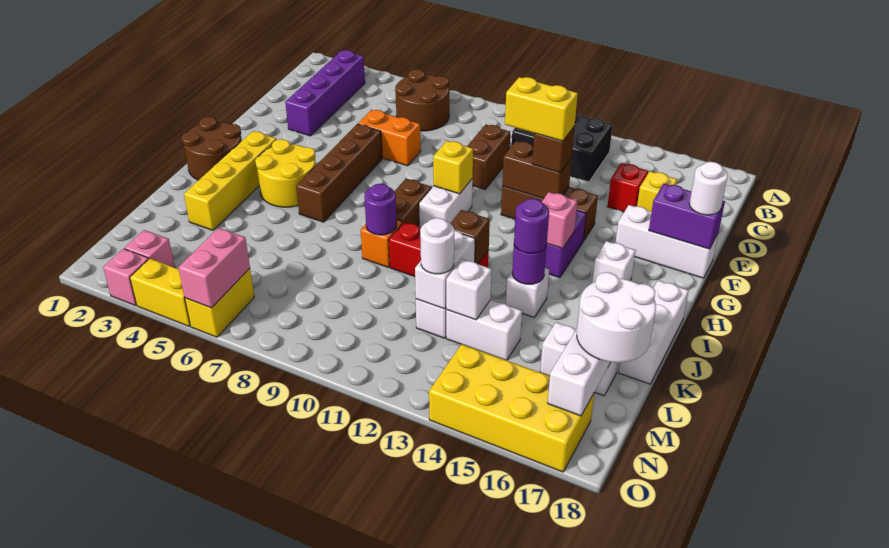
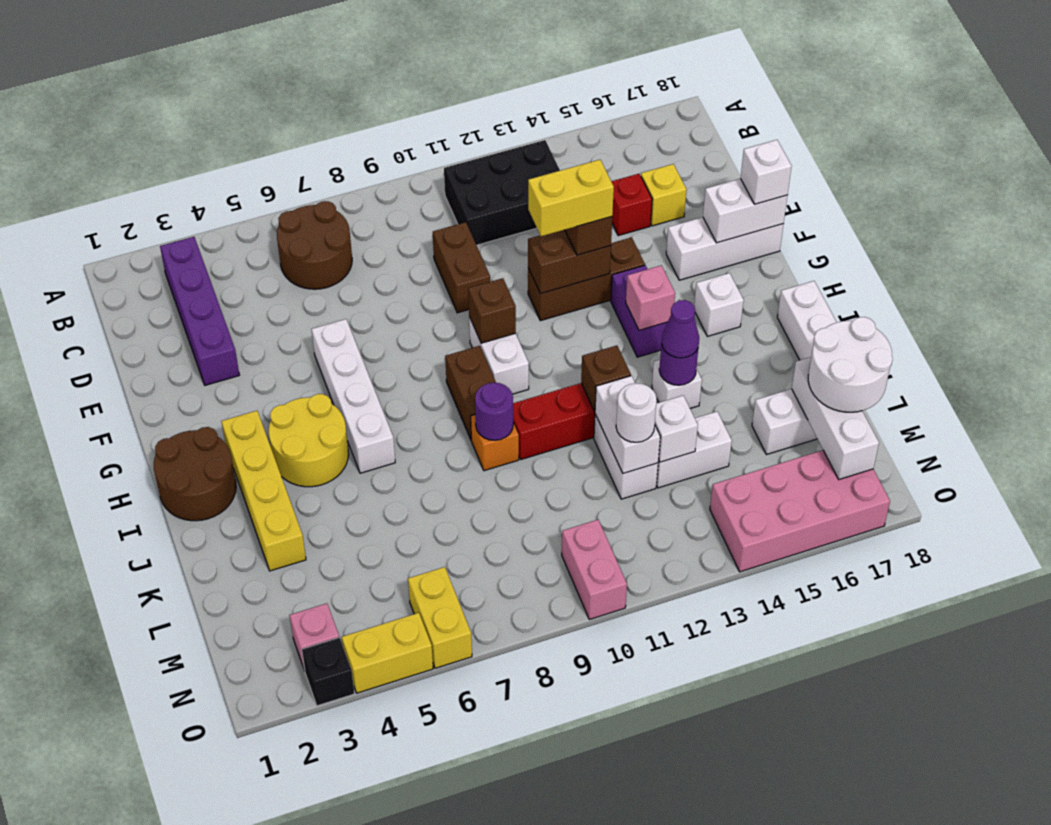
orange brick E6:E7 level 1 -> none
brown brick F6:I6 level 1 -> white brick F6:I6 level 1
purple brick F17:F18 level 2 -> white brick F17:F18 level 2
white round brick F18 level 3 -> white brick F18 level 3
yellow brick G10 level 2 -> brown brick G10 level 2
purple round brick J14 level 3 -> purple cone J14 level 3
pink brick N6:O6 level 2 -> pink brick N10:O10 level 1
yellow brick N14:O17 level 1 -> pink brick N14:O17 level 1
pink brick O3 level 1 -> black brick O3 level 1

